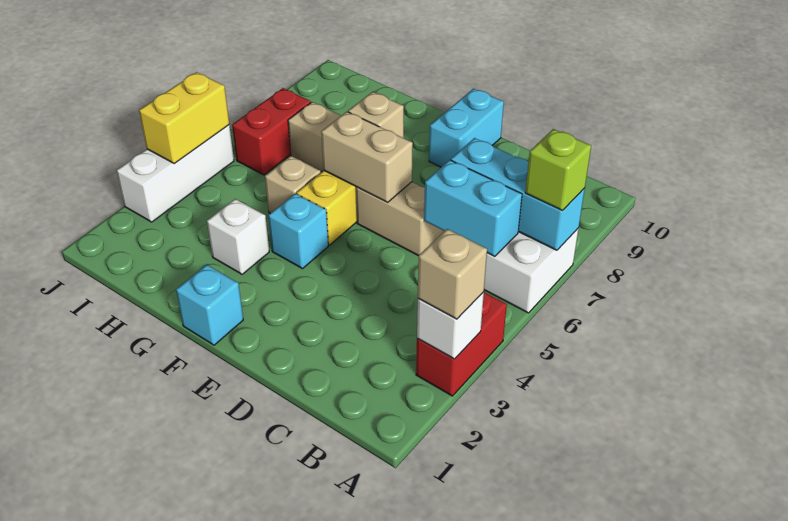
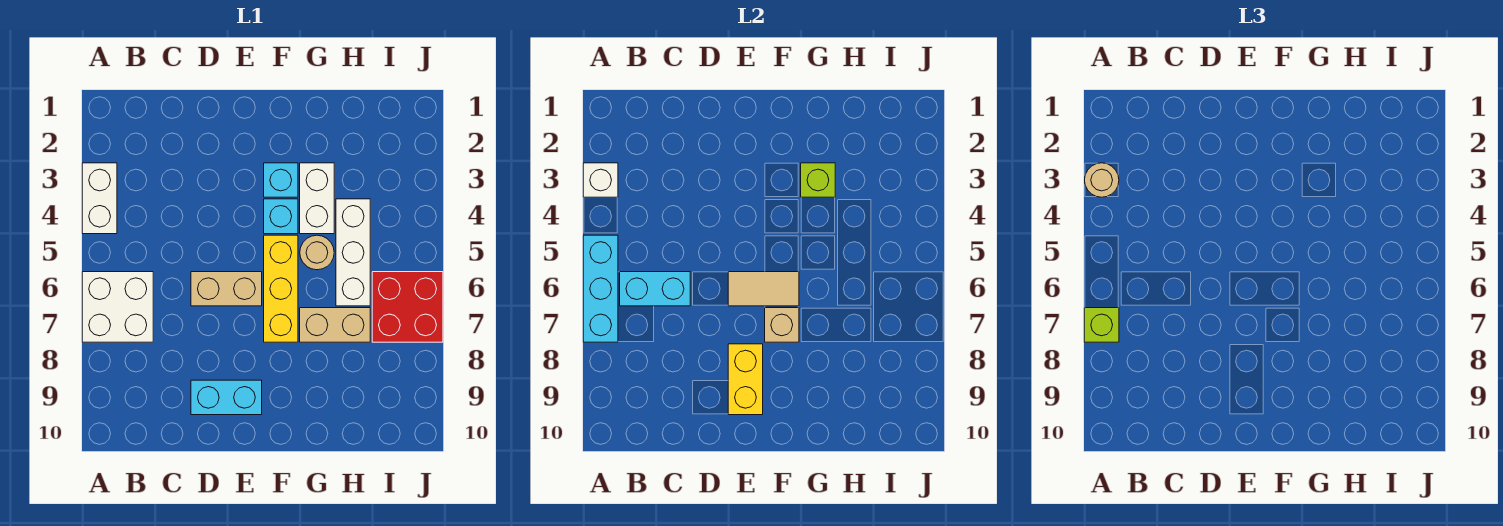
red brick A3:A4 level 1 -> white brick A3:A4 level 1
tan brick A3 level 3 -> tan round brick A3 level 3
cyan brick A7:C7 level 2 -> cyan brick A5:A7 level 2
tan brick E6:F6 level 2 -> tan tile E6:F6 level 2
cyan brick E9:E10 level 1 -> cyan brick D9:E9 level 1
cyan brick F1 level 1 -> cyan brick F3 level 1
white brick G3 level 1 -> white brick G3:G4 level 1
none -> lime brick G3 level 2
tan brick G5 level 1 -> tan round brick G5 level 1
red brick I6:I7 level 1 -> red brick I6:J7 level 1
white brick J3:J5 level 1 -> white brick H4:H6 level 1
yellow brick J4:J5 level 2 -> yellow brick E8:E9 level 2

